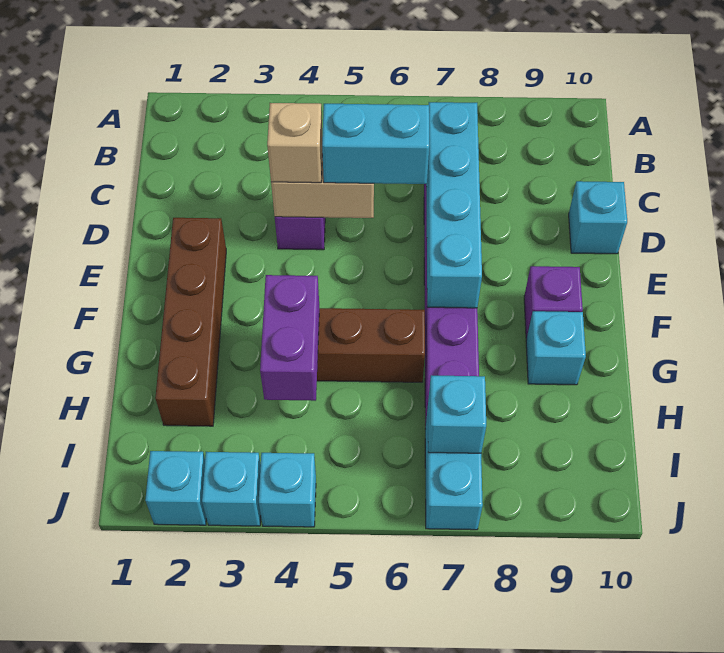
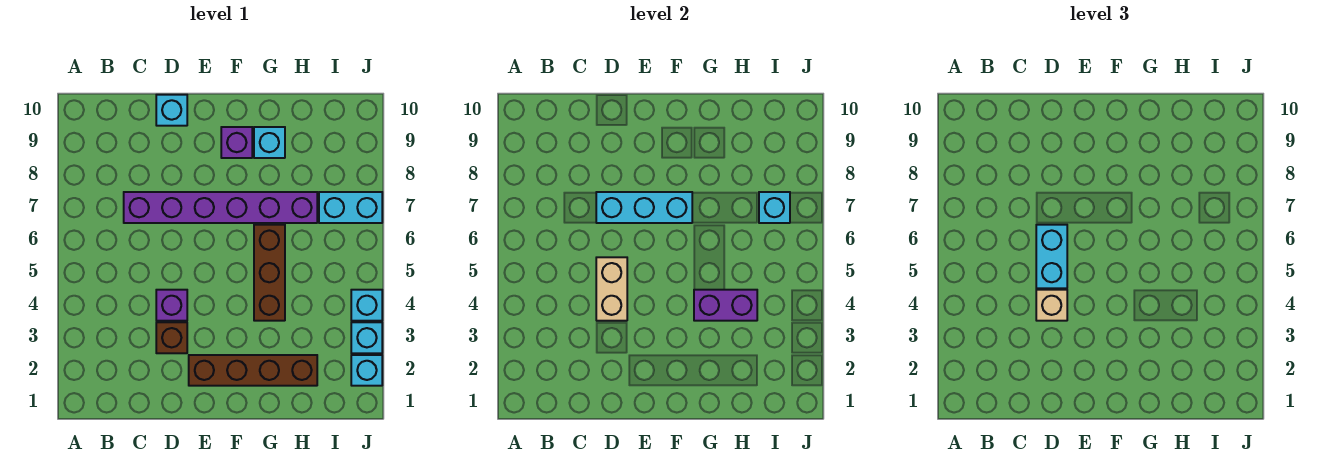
cyan brick C7:F7 level 2 -> cyan brick D7:F7 level 2
none -> brown brick D3 level 1

